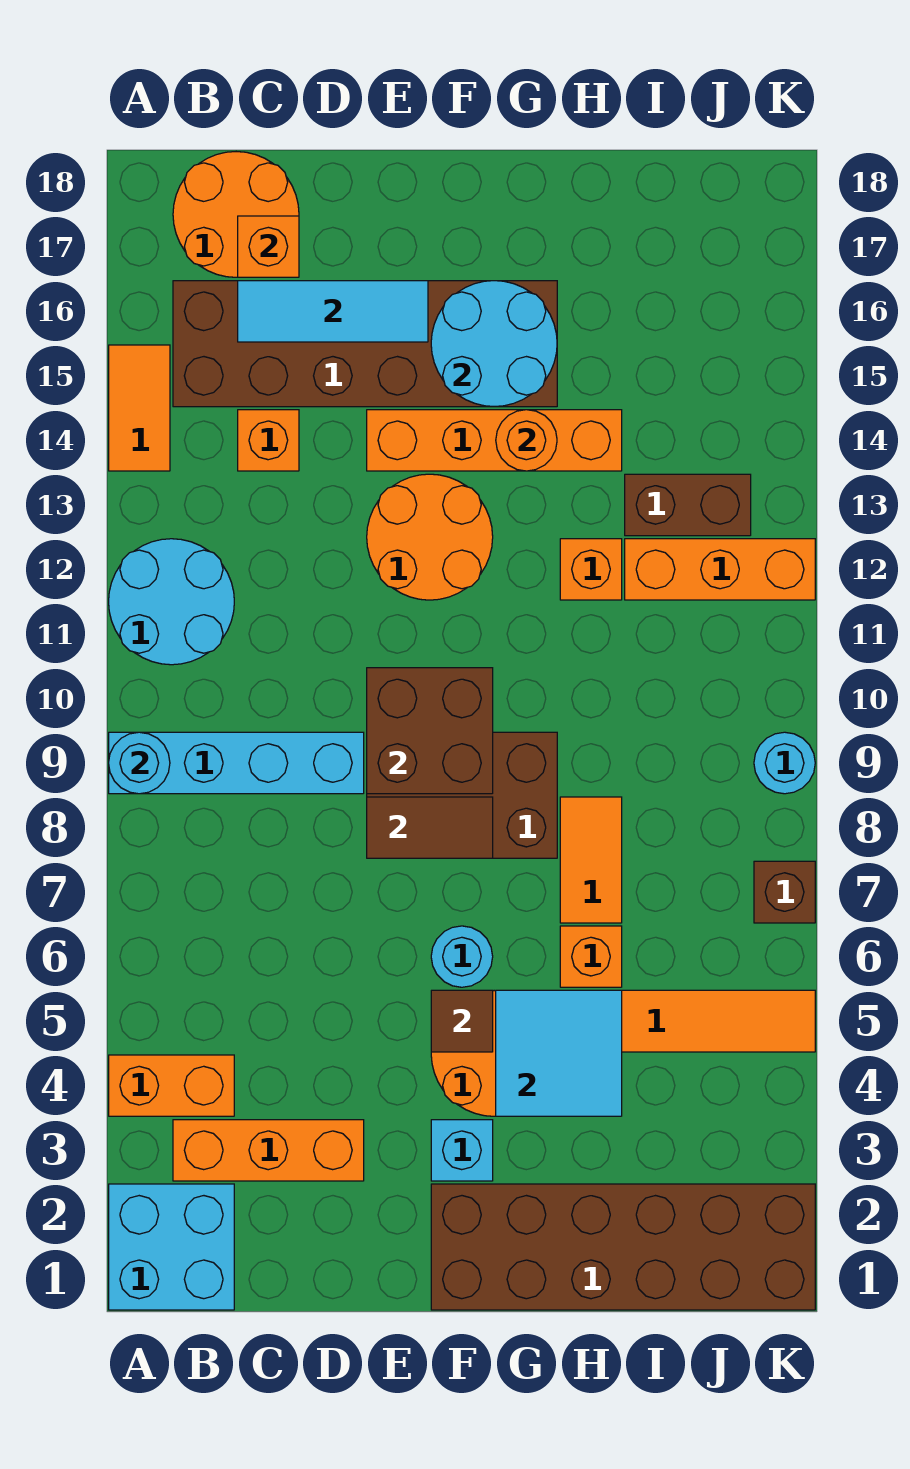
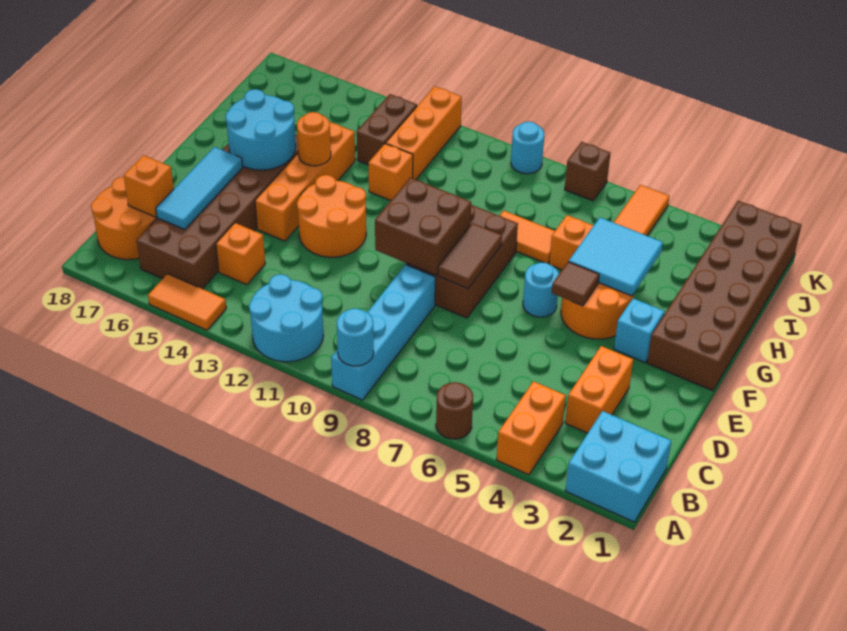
none -> brown round brick A6 level 1
orange brick B3:D3 level 1 -> orange brick C3:D3 level 1

